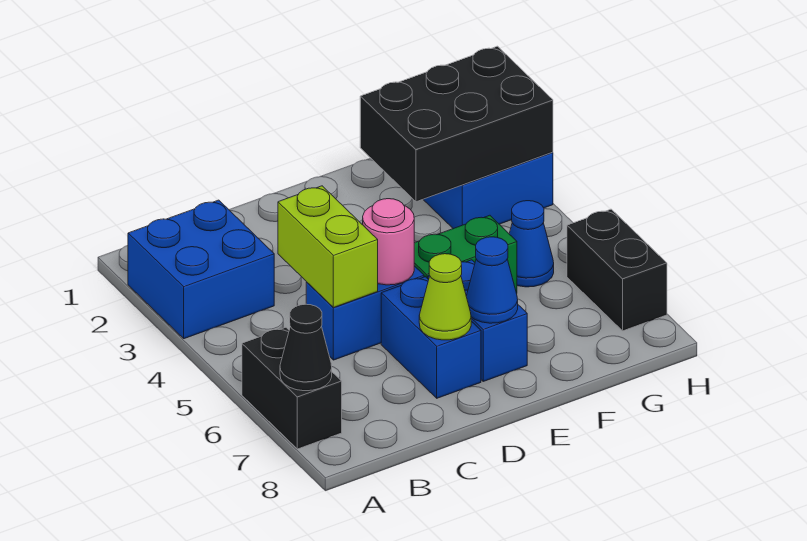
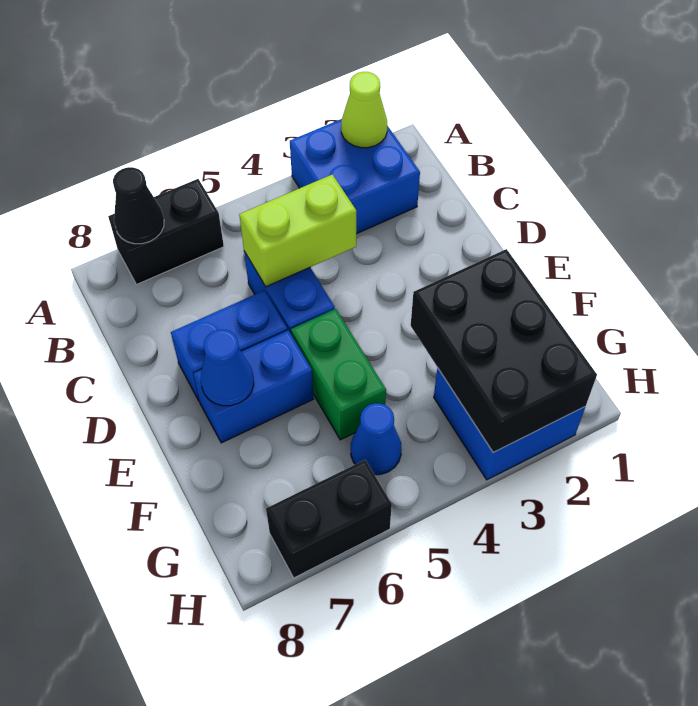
pink round brick D5 level 2 -> none
lime cone D7 level 2 -> lime cone A2 level 2

